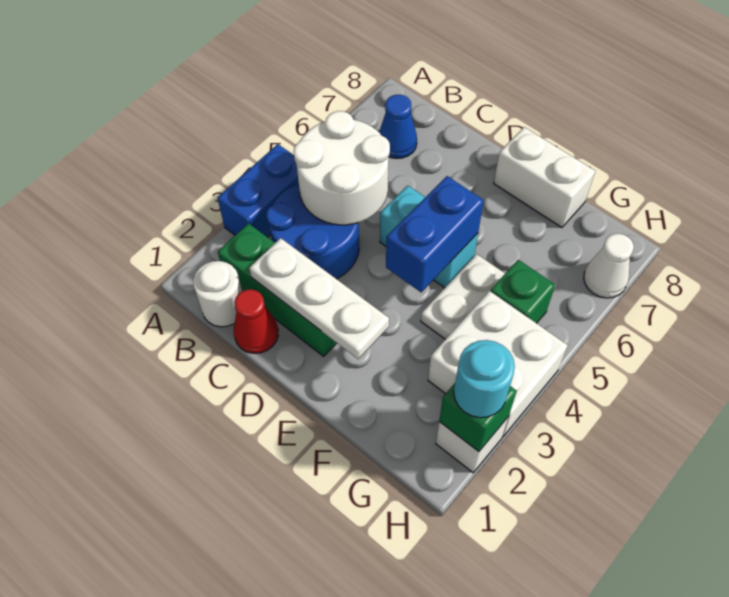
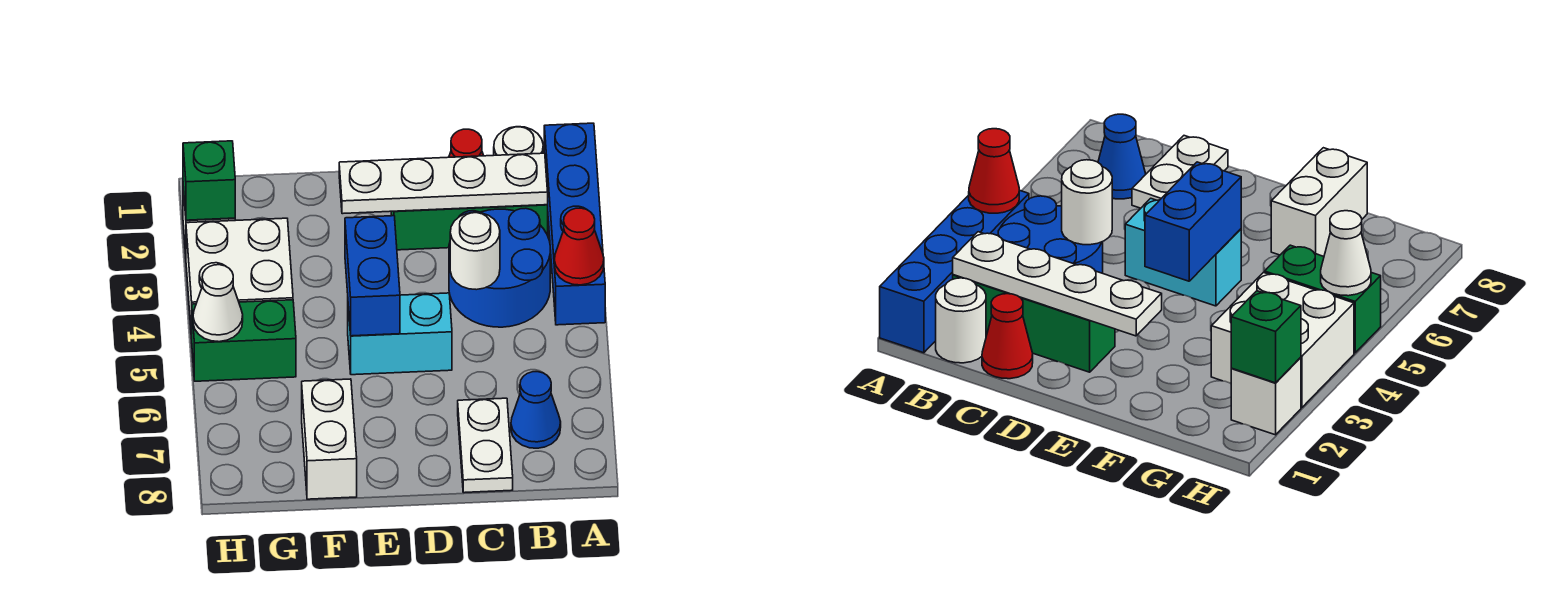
blue brick A3:A4 level 1 -> blue brick A1:A4 level 1
none -> red cone A4 level 2
white round brick B4:C5 level 2 -> white round brick C4 level 2
white plate C2:E2 level 2 -> white plate B2:E2 level 2
white brick E8:F8 level 1 -> white brick F7:F8 level 1
white plate F4:F5 level 1 -> white plate C7:C8 level 1
green brick G5 level 1 -> green brick G5:H5 level 1
cyan round brick H2 level 3 -> none
white cone H7 level 1 -> white cone H5 level 2

